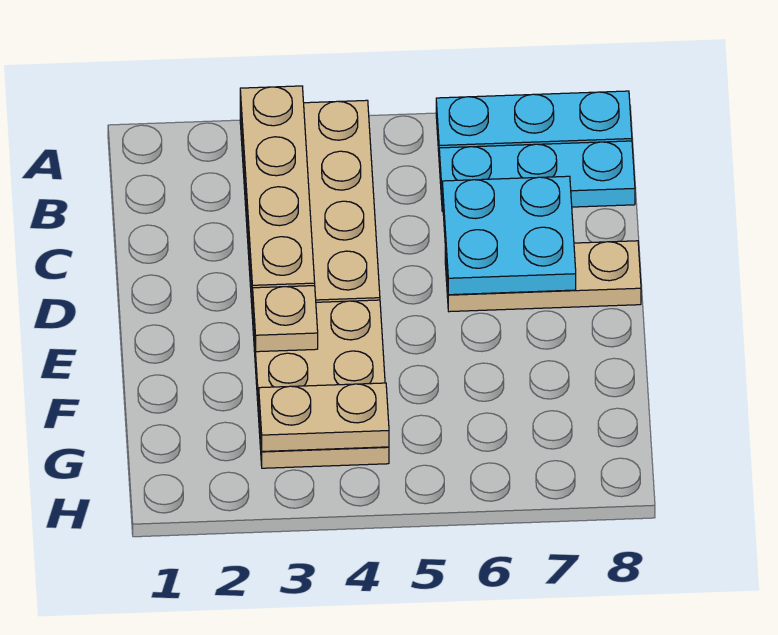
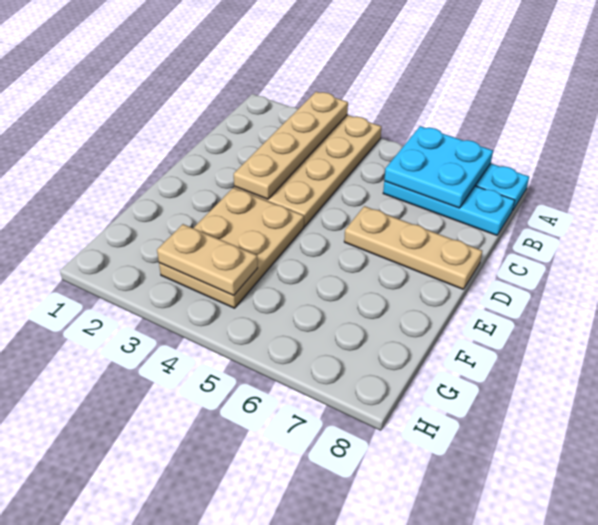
cyan plate C6:D7 level 2 -> cyan plate A6:B7 level 2
tan plate E3 level 2 -> none

